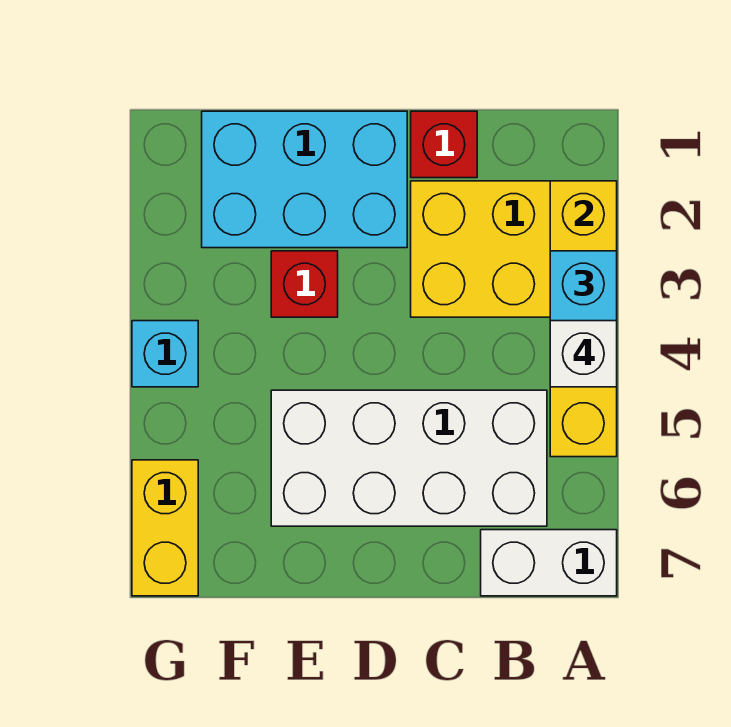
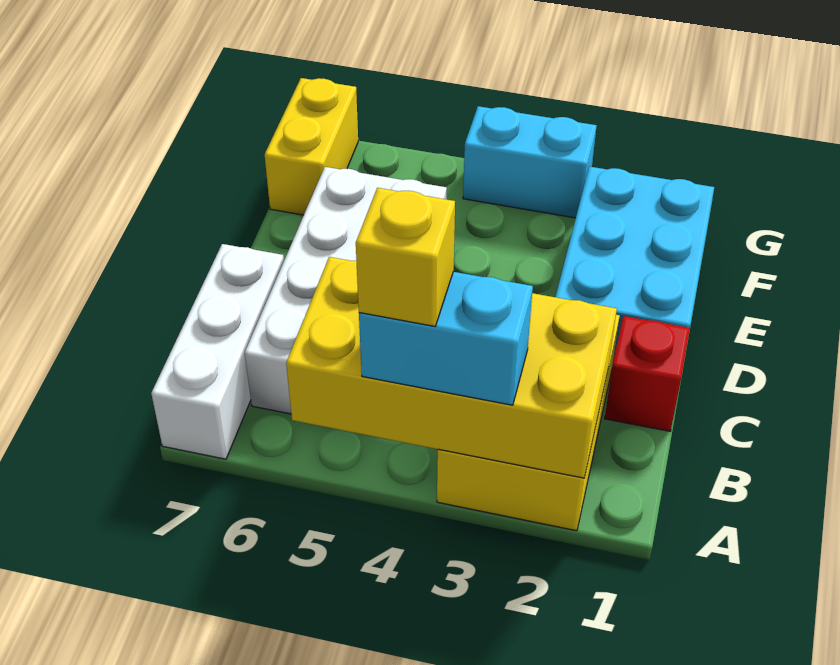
yellow brick A2:A5 level 2 -> yellow brick A2:B5 level 2
white brick A4 level 4 -> yellow brick A4 level 4
white brick A7:B7 level 1 -> white brick A7:C7 level 1
red brick E3 level 1 -> none
cyan brick G4 level 1 -> cyan brick G3:G4 level 1
yellow brick G6:G7 level 1 -> yellow brick F7:G7 level 1

